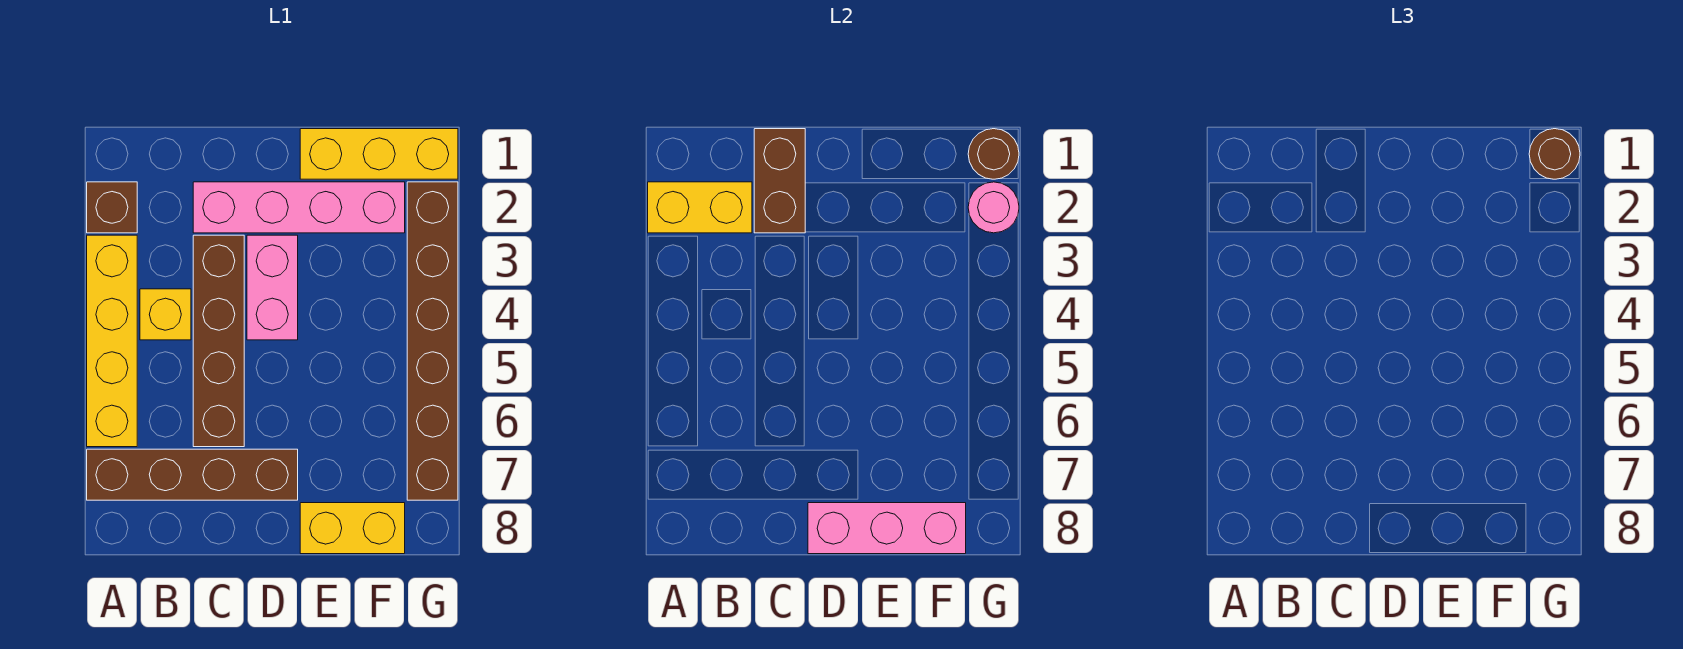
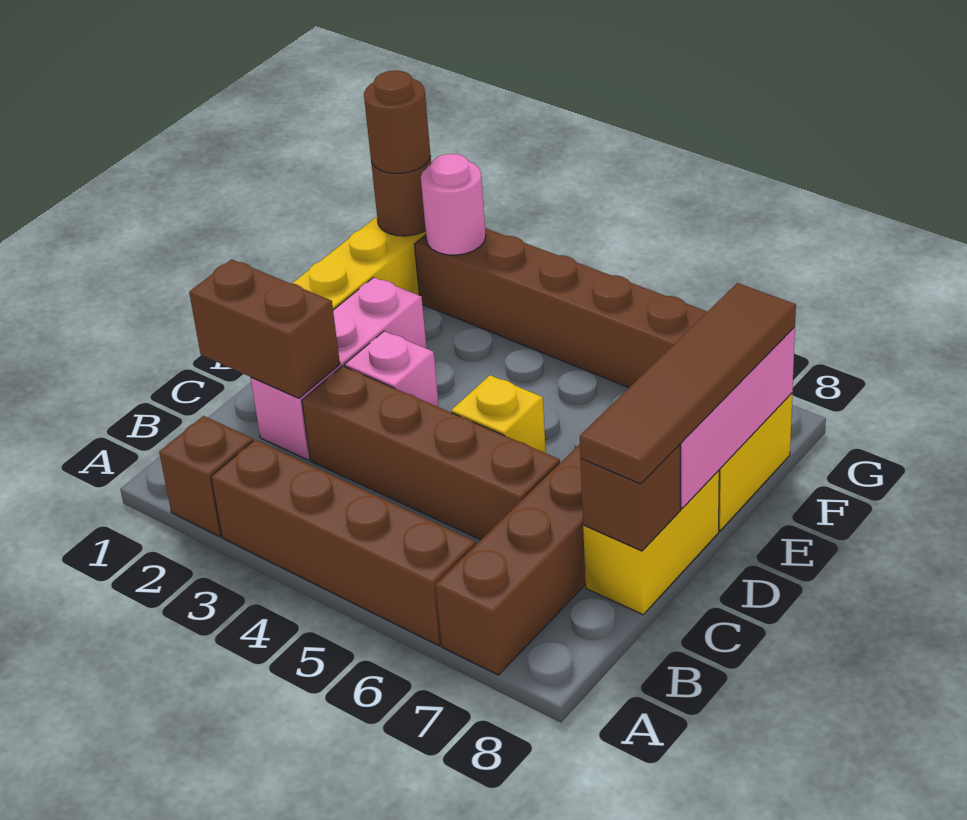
yellow brick A2:B2 level 2 -> yellow brick C8:D8 level 1
yellow brick A3:A6 level 1 -> brown brick A3:A6 level 1
yellow brick B4 level 1 -> yellow brick D5 level 1
pink brick C2:F2 level 1 -> pink brick C2:E2 level 1
none -> brown brick C8 level 2
none -> brown tile C8:F8 level 3
pink brick D3:D4 level 1 -> pink brick D3 level 1

